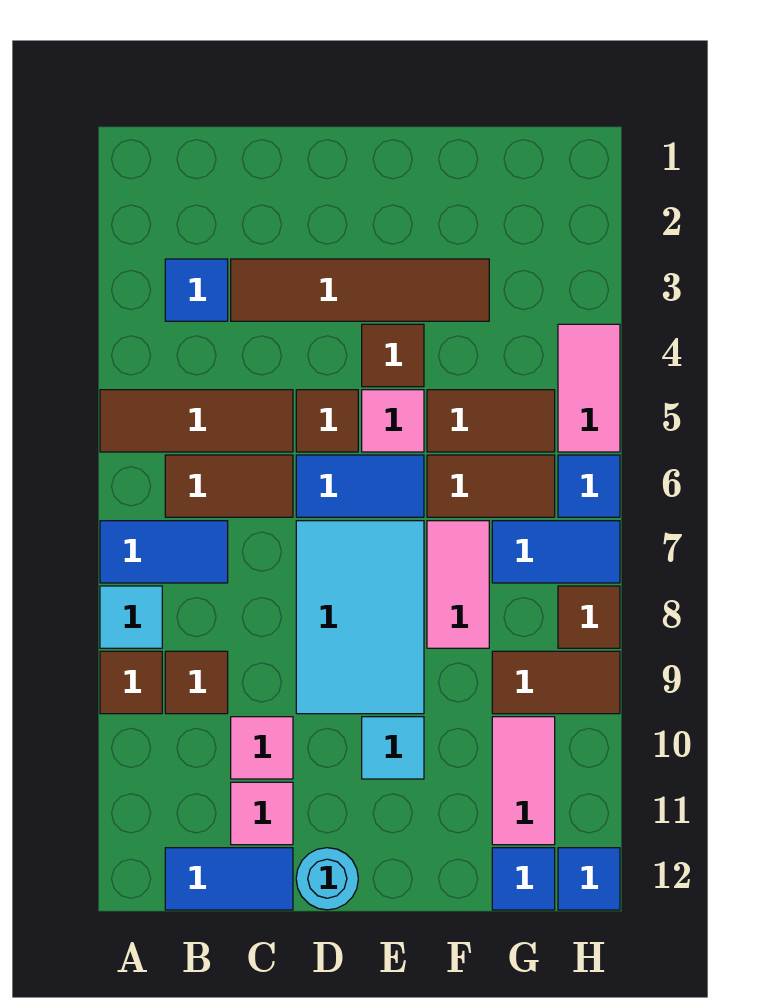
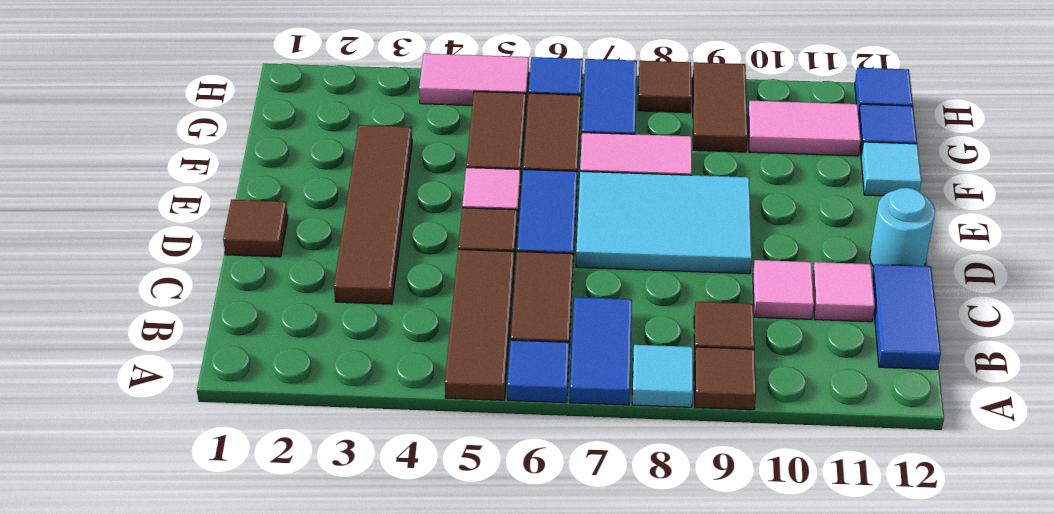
blue tile B3 level 1 -> blue tile A6 level 1
brown tile E4 level 1 -> brown tile D1 level 1
cyan tile E10 level 1 -> cyan tile F12 level 1

